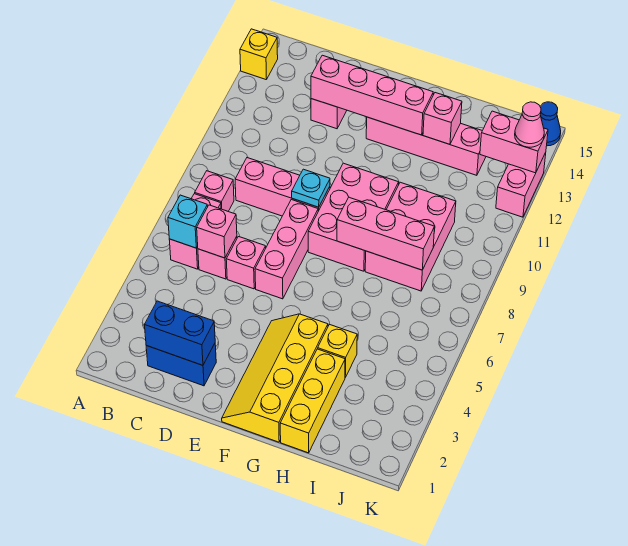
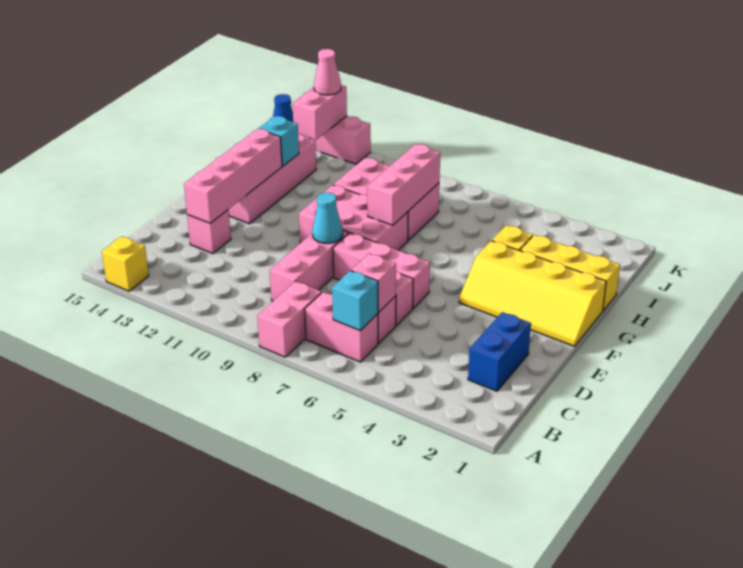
pink brick B8 level 1 -> pink brick A8:B8 level 1
blue brick C2:D2 level 2 -> none
cyan plate E9 level 2 -> cyan cone E9 level 2
pink brick H13 level 2 -> cyan brick H13 level 2

